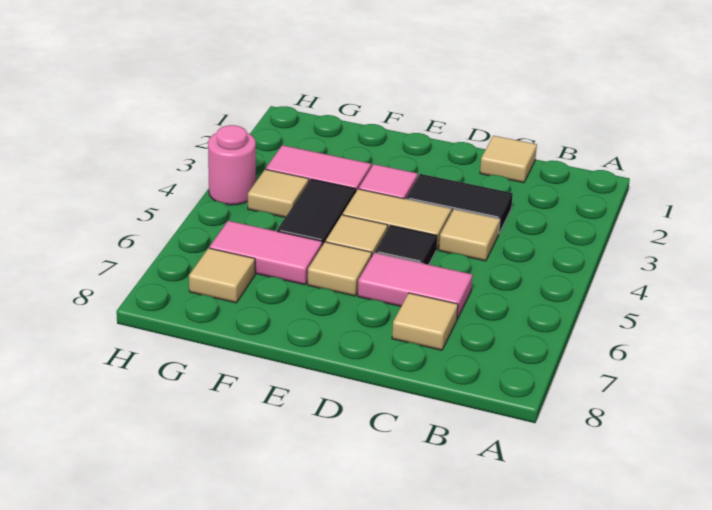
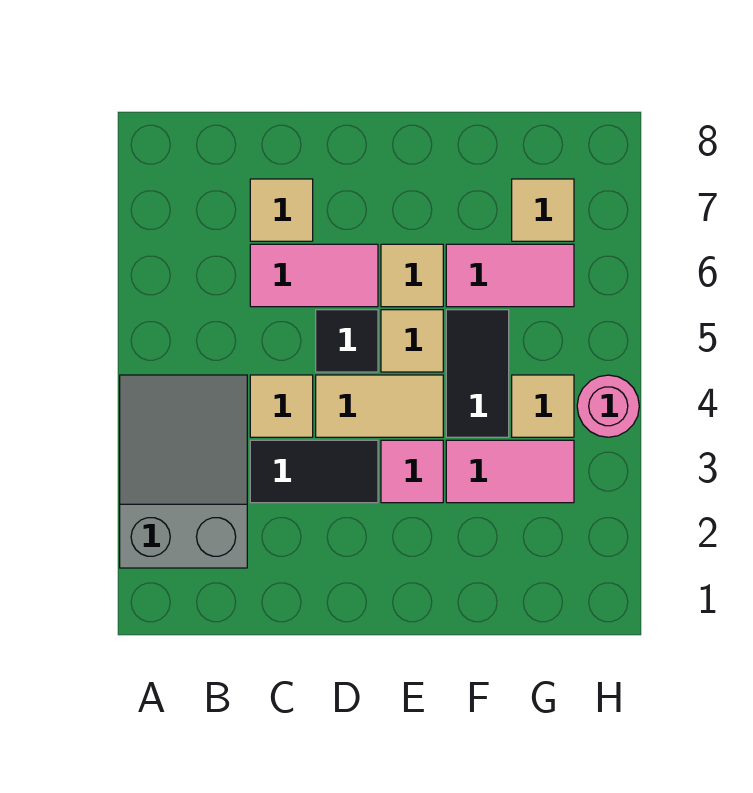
none -> grey slope A2:B4 level 1 top 2
tan tile C1 level 1 -> none

